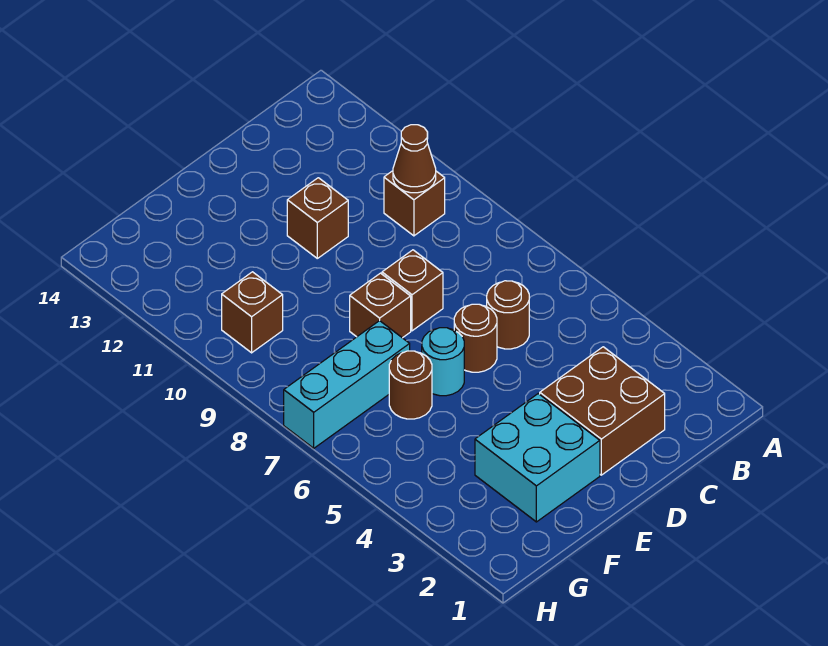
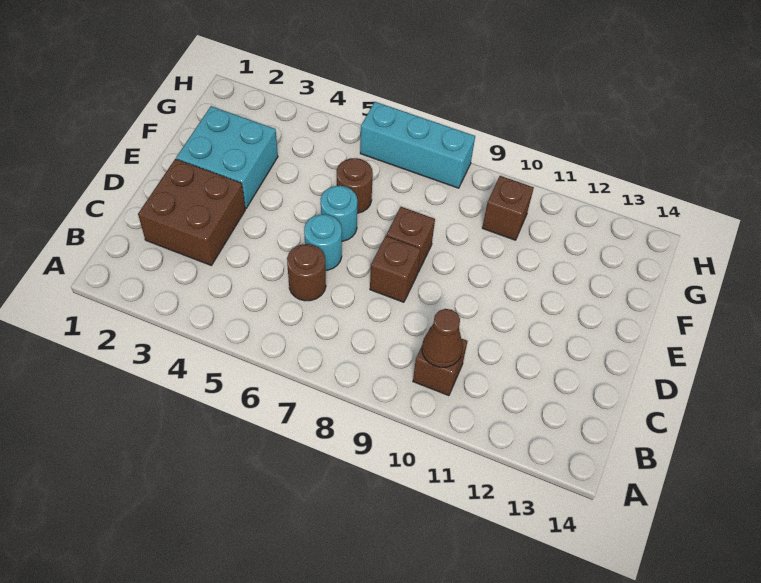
brown round brick D6 level 1 -> cyan round brick D6 level 1
brown brick D11 level 1 -> none
cyan brick F7:H7 level 1 -> cyan brick H6:H8 level 1

